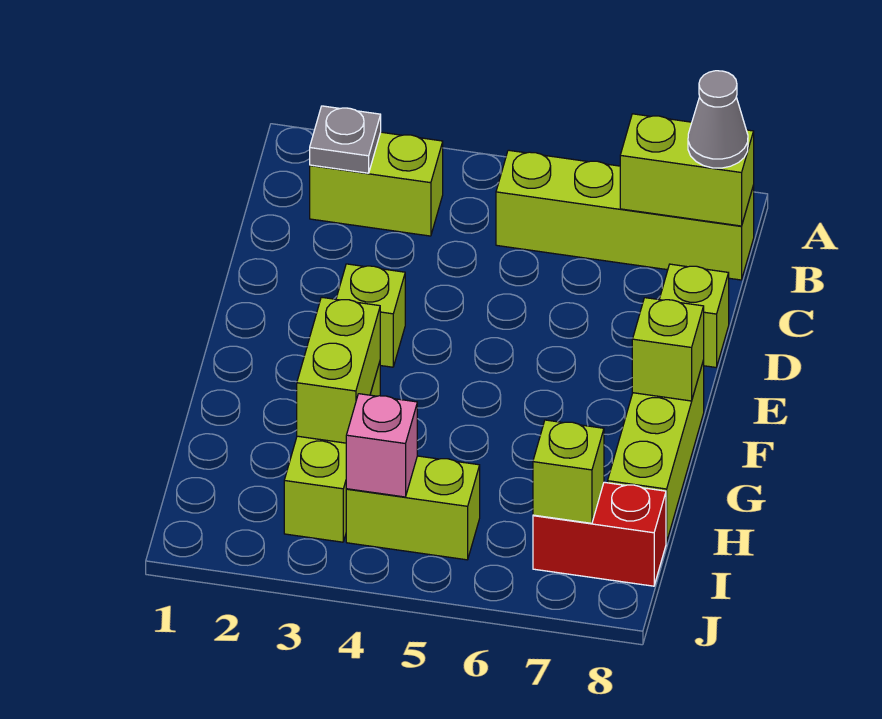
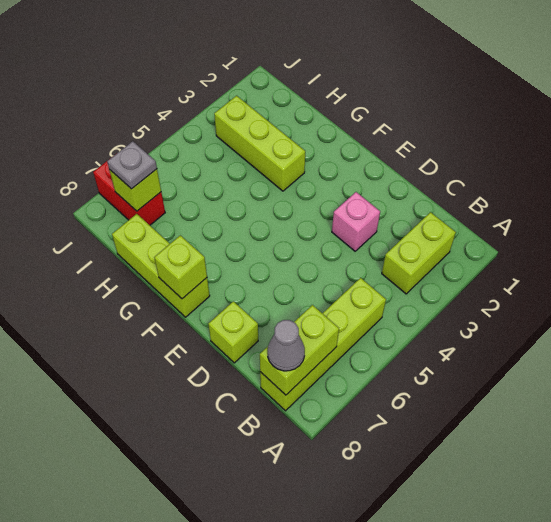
grey plate B2 level 2 -> grey plate I7 level 3
lime brick E3 level 1 -> none
lime brick G3:H3 level 2 -> none
lime brick I4:I5 level 1 -> none
pink brick I4 level 2 -> pink brick D3 level 1
red brick I7:I8 level 1 -> red brick I7:J7 level 1

